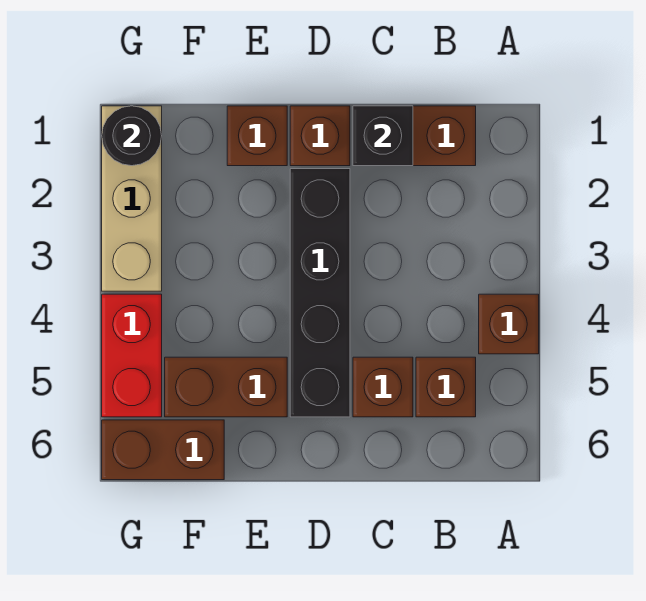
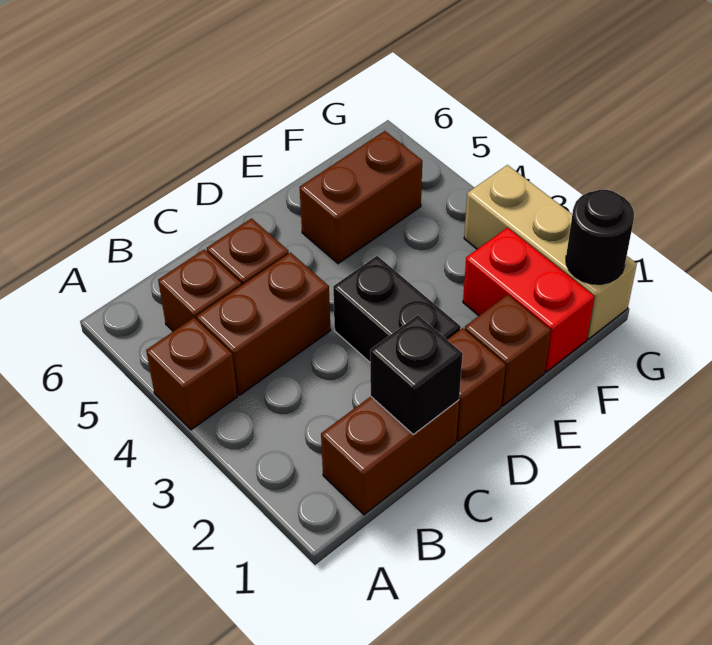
black brick D2:D5 level 1 -> black brick D2:D3 level 1
brown brick F6:G6 level 1 -> brown brick B4:C4 level 1
red brick G4:G5 level 1 -> red brick F1:F2 level 1

